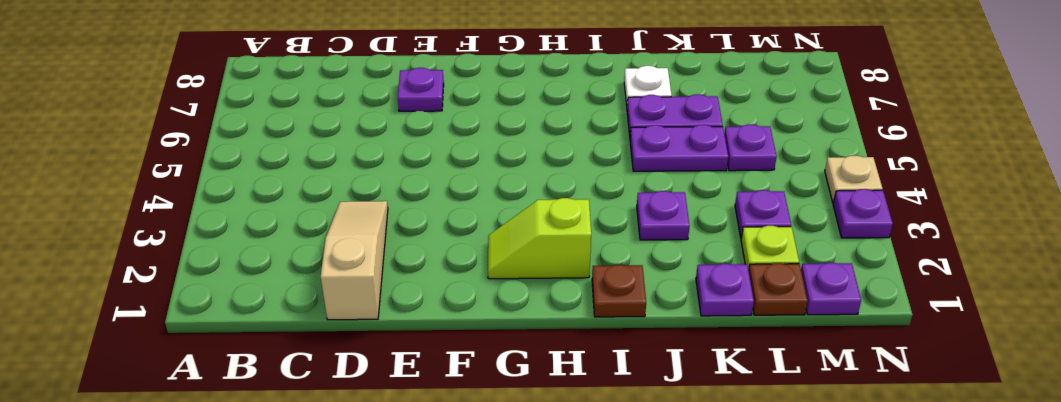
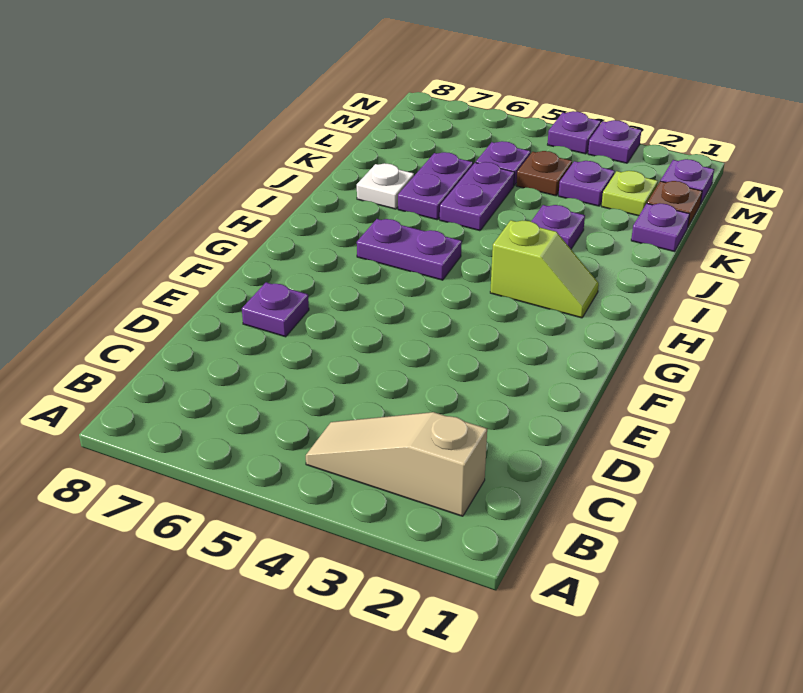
tan slope D1:D3 level 1 top 1 -> tan slope B2:B4 level 1 top 2
lime slope G2:H2 level 1 top H -> lime slope H2:H3 level 1 top 3
none -> purple plate H5:H6 level 1
brown plate I1 level 1 -> brown plate L4 level 1
tan plate N4 level 1 -> purple plate N4 level 1

